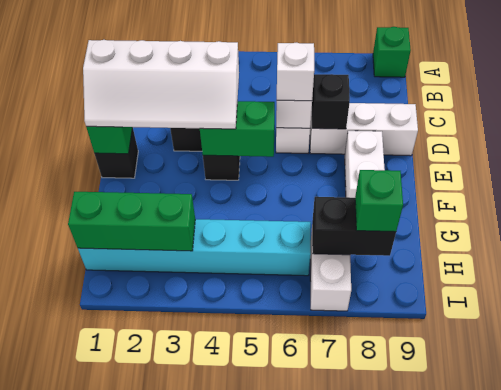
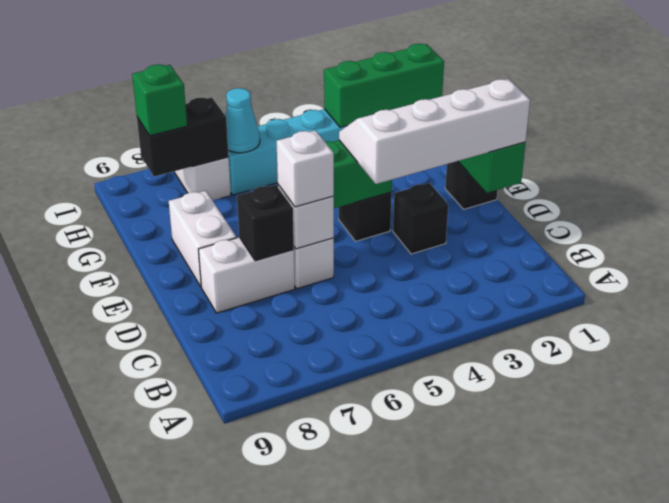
green brick A9 level 1 -> none
white brick D7:D9 level 1 -> white brick D7:D8 level 1
none -> cyan cone H6 level 2

